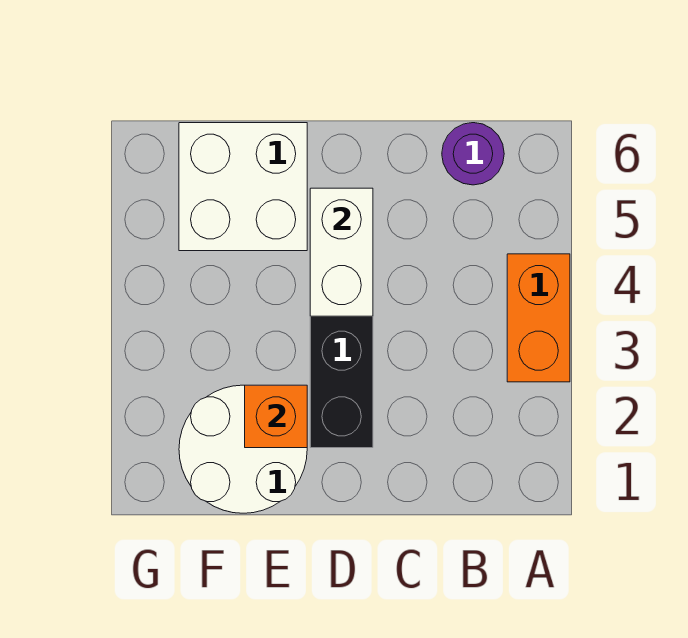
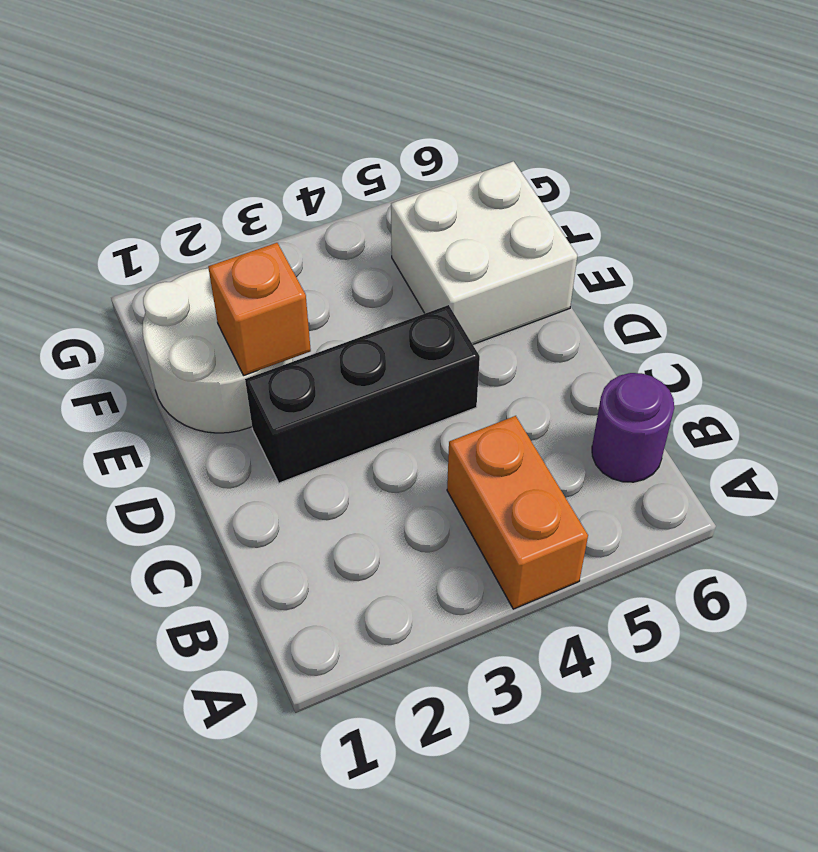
orange brick A3:A4 level 1 -> orange brick A4:B4 level 1
white brick D4:D5 level 2 -> none

